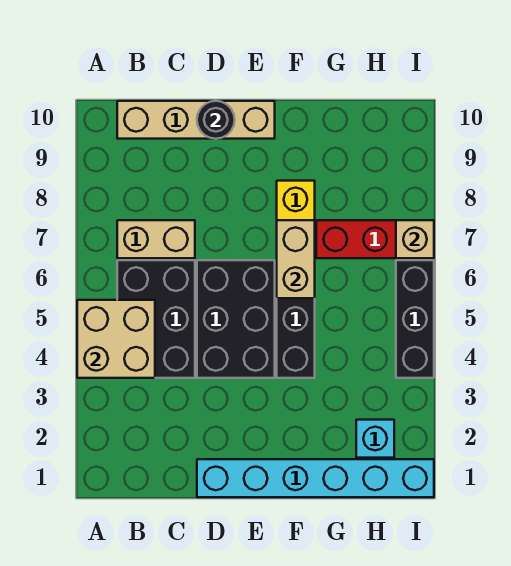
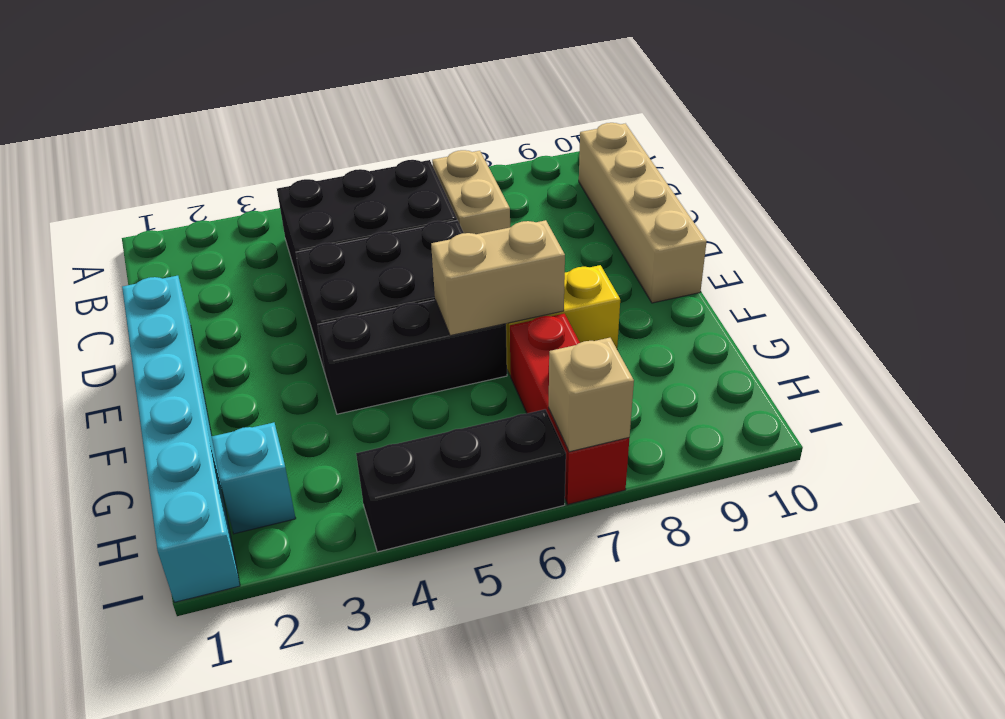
tan brick A4:B5 level 2 -> none
black round brick D10 level 2 -> none

